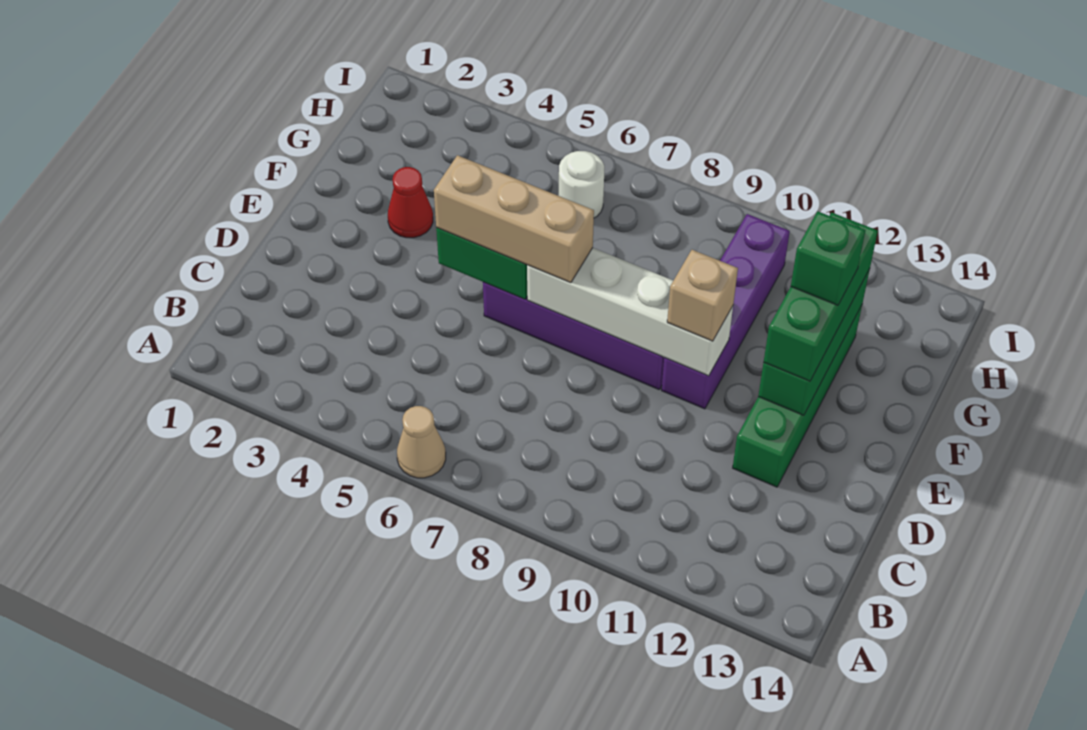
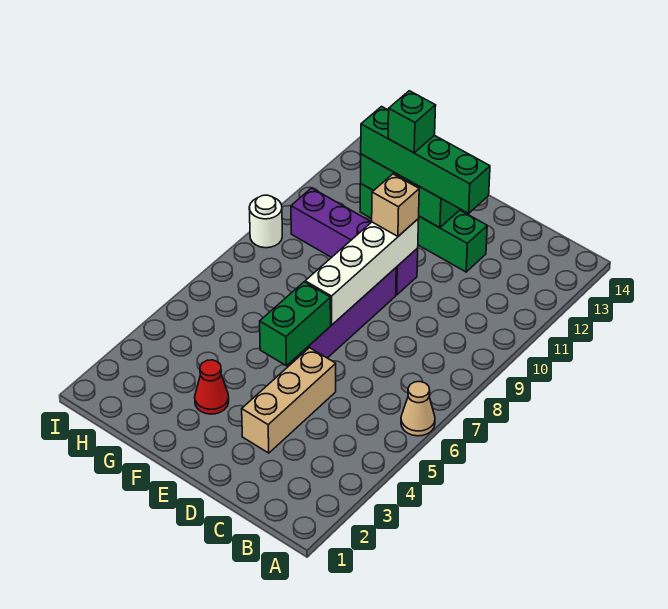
tan brick E5:E7 level 3 -> tan brick D3:D5 level 1
green brick E12:G12 level 3 -> green brick D12:G12 level 3
white round brick H6 level 1 -> white round brick I9 level 1

